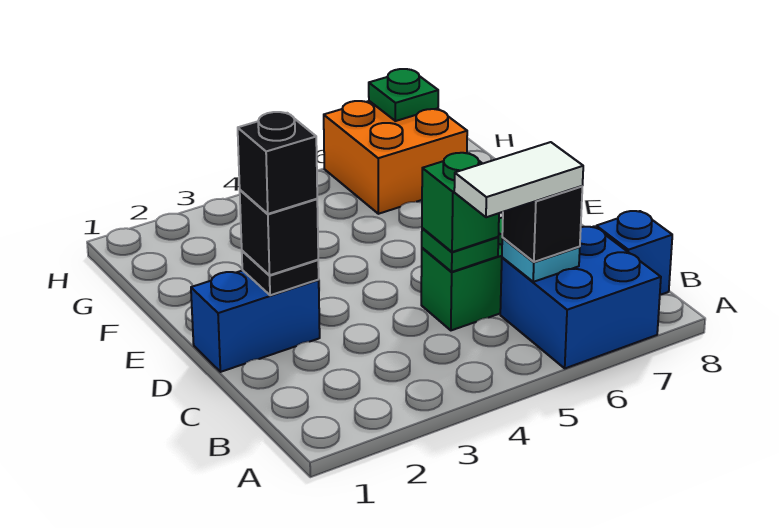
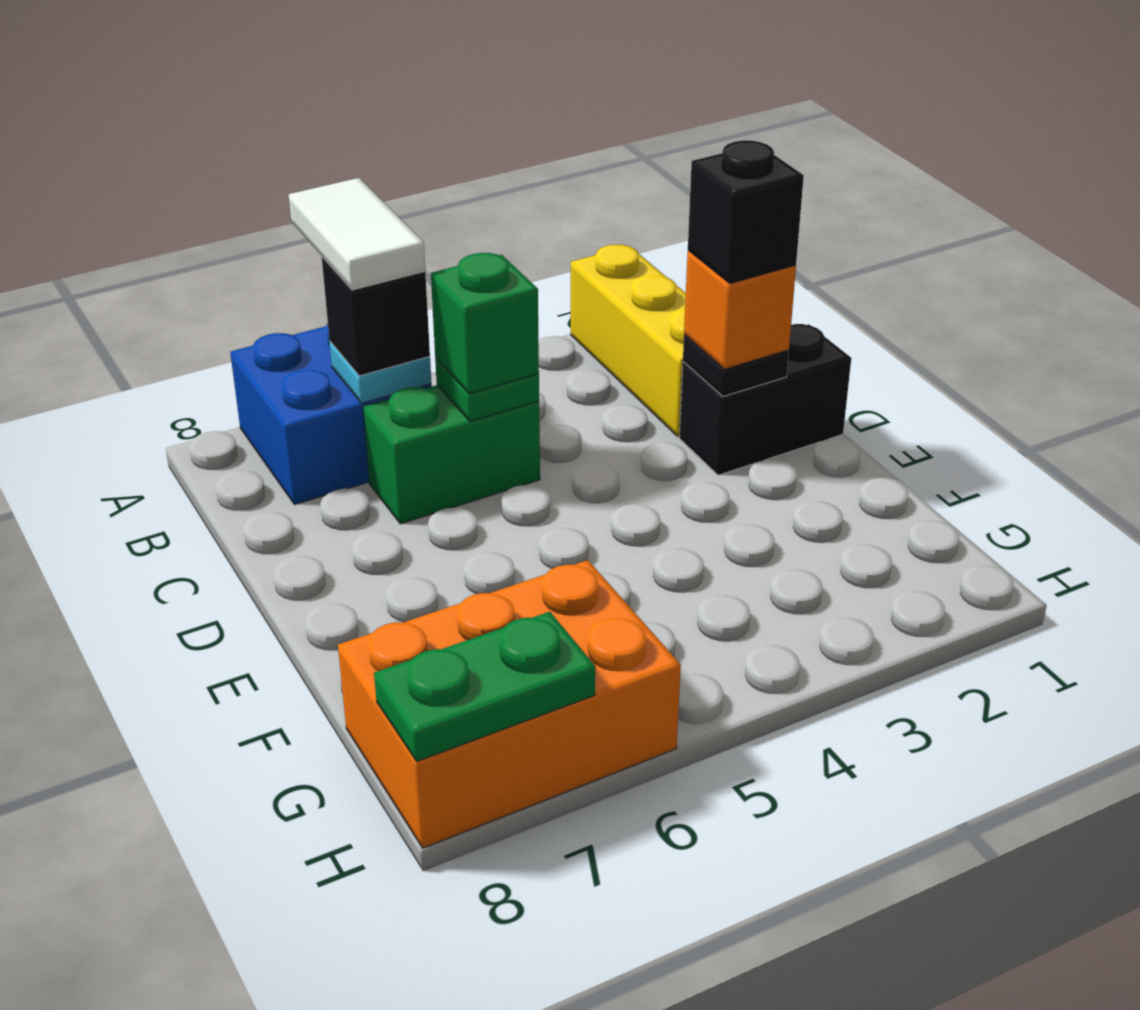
none -> yellow brick A2:C2 level 1
white tile B5:B6 level 4 -> white tile A6:B6 level 4
blue brick B8 level 1 -> none
blue brick D1:D2 level 1 -> black brick D1:D2 level 1
black brick D2 level 3 -> orange brick D2 level 3
orange brick G6:H7 level 1 -> orange brick G6:H8 level 1
green plate H7 level 2 -> green plate H7:H8 level 2

